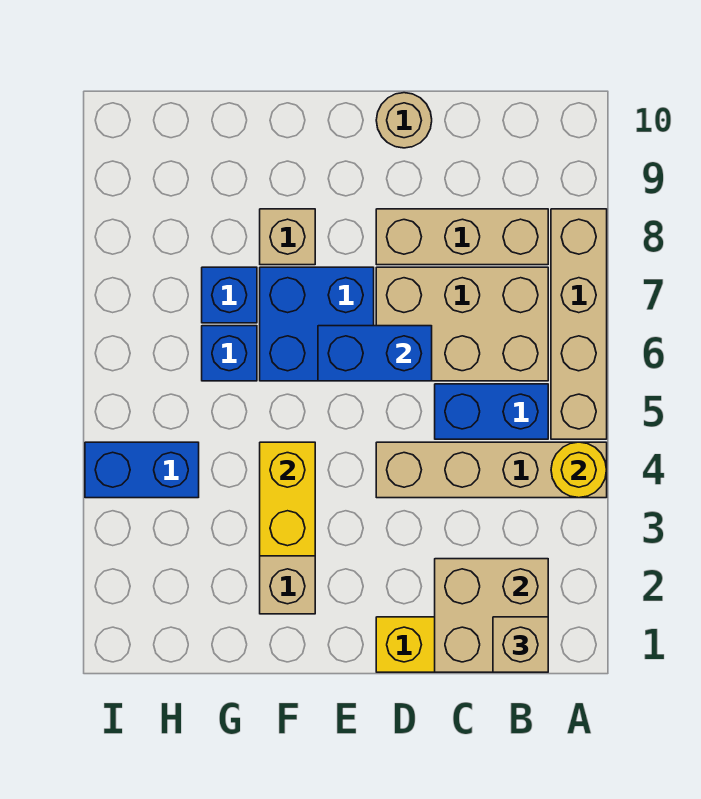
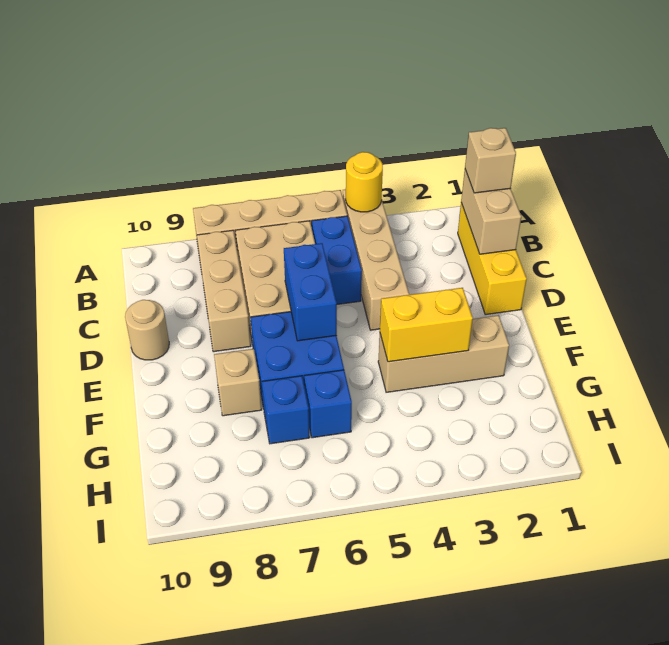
tan brick B1:C2 level 2 -> tan brick B1:C1 level 2
blue brick H4:I4 level 1 -> none

